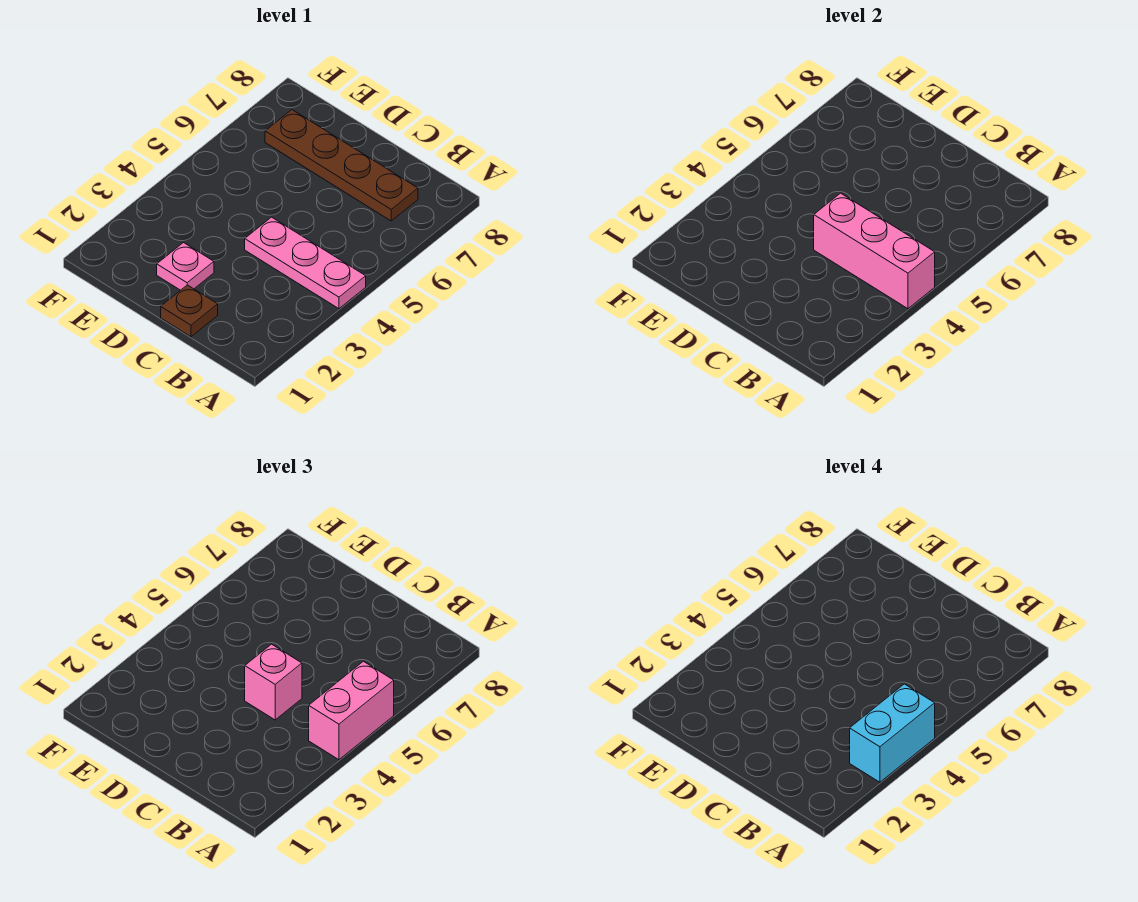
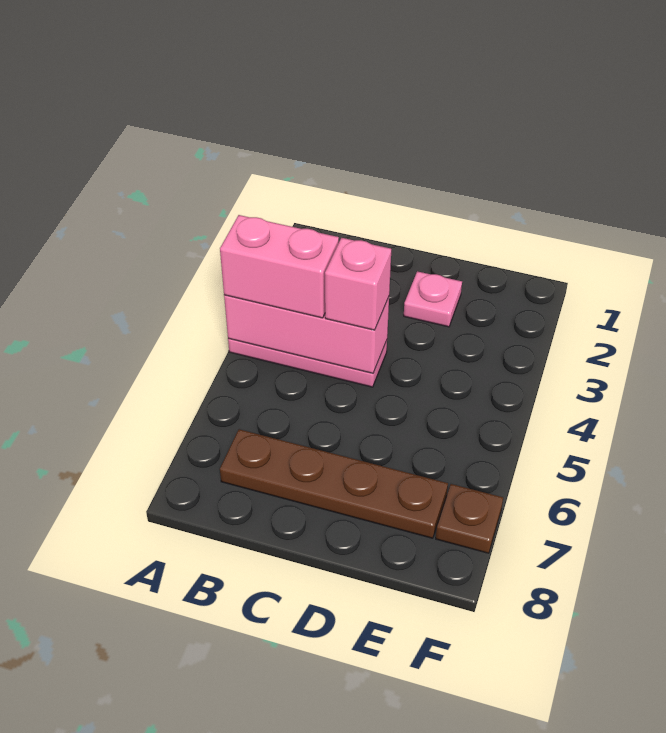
cyan brick A3:A4 level 4 -> none
pink brick A4:A5 level 3 -> pink brick A4:B4 level 3
brown plate C1 level 1 -> brown plate F7 level 1

